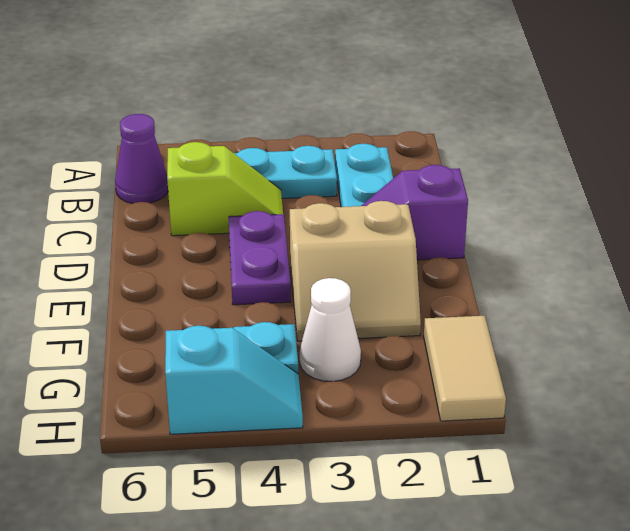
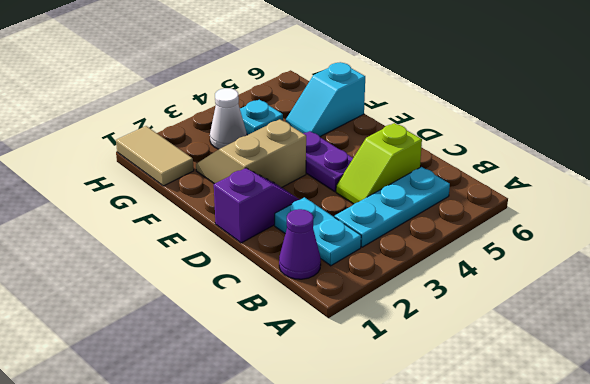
purple cone B6 level 1 -> purple cone B1 level 1
cyan slope H4:H5 level 1 top 5 -> cyan slope F5:F6 level 1 top 6

